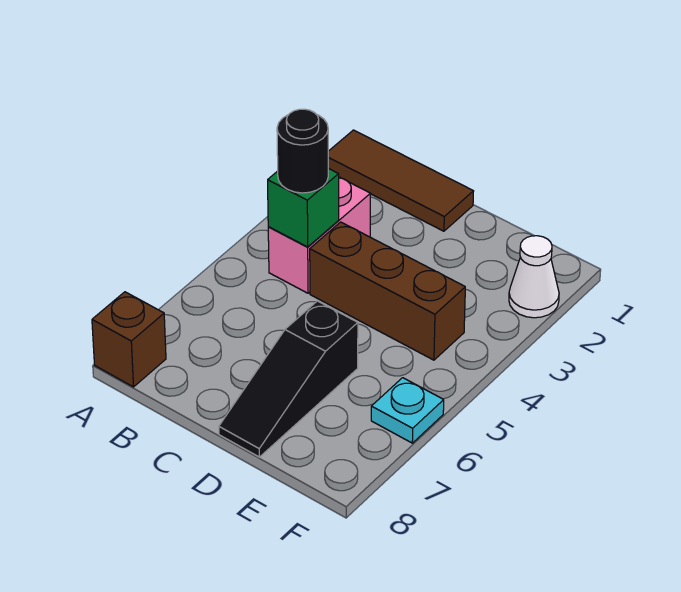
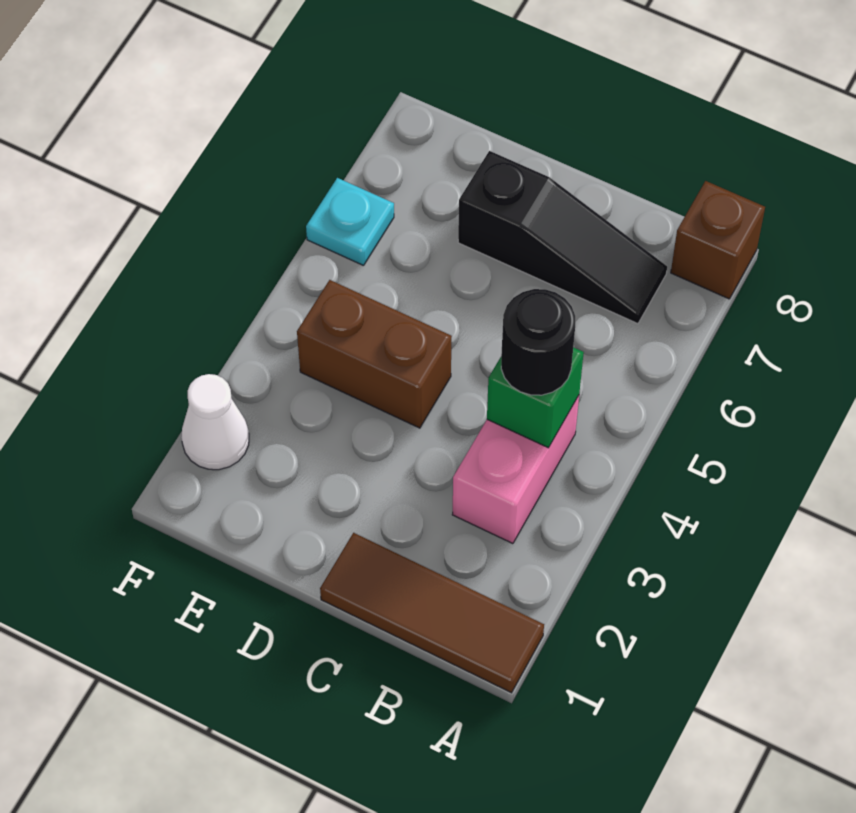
brown brick C4:E4 level 1 -> brown brick D4:E4 level 1
black slope D6:D8 level 1 top 6 -> black slope B7:D7 level 1 top D

